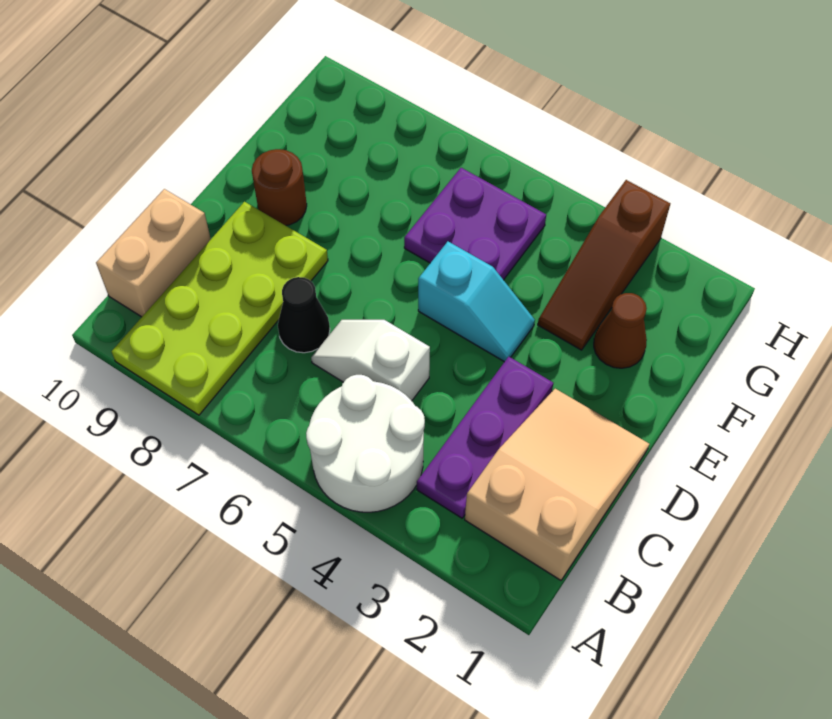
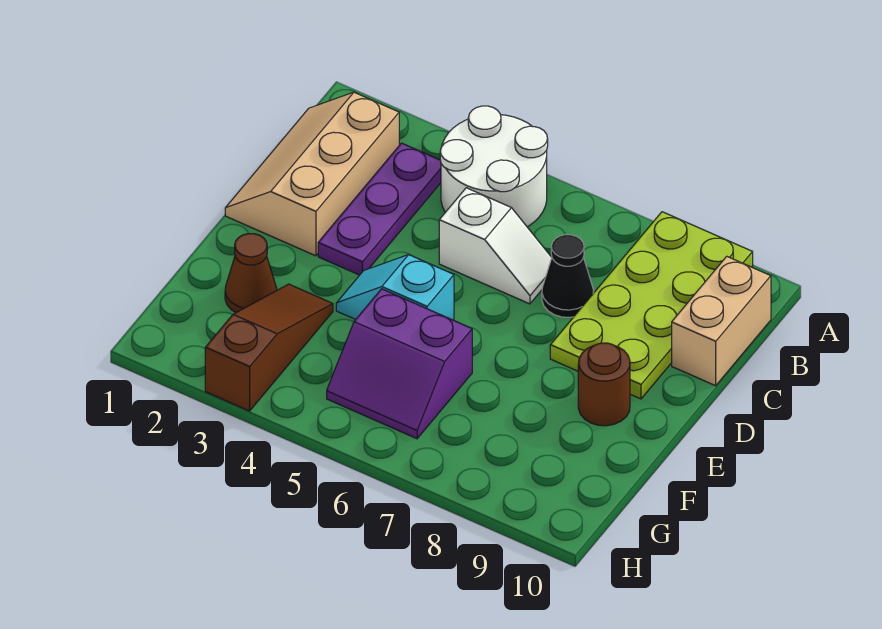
tan slope B1:D2 level 1 top B -> tan slope B1:D2 level 1 top 2
purple plate F5:G6 level 1 -> purple slope F5:G6 level 1 top F

